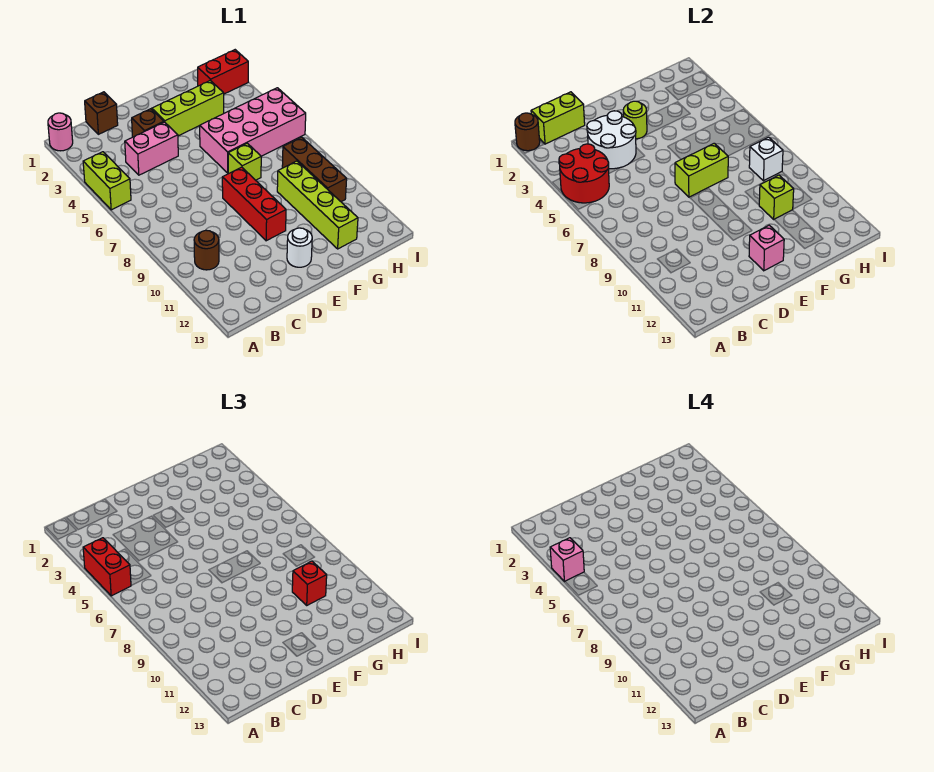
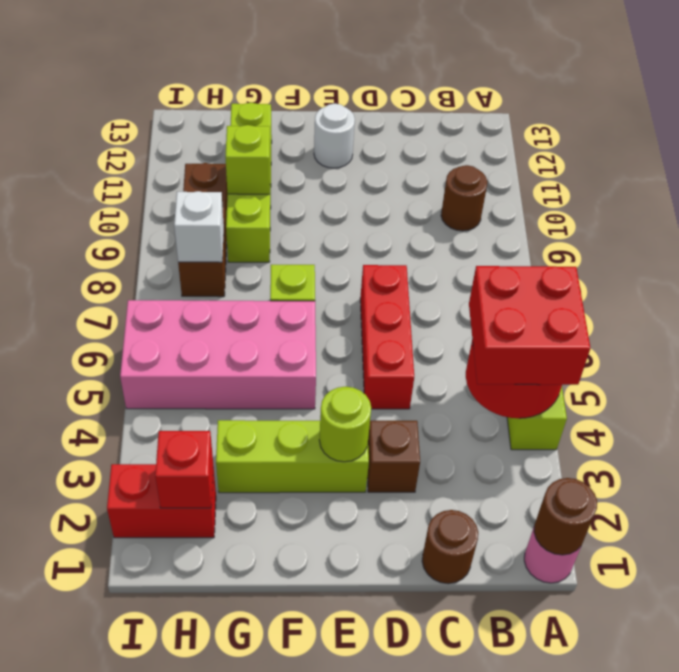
red brick A4:A5 level 3 -> red brick A4:B5 level 3
pink brick A4 level 4 -> none
lime brick B1:C1 level 2 -> none
brown brick C1 level 1 -> brown round brick C1 level 1
white round brick C3:D4 level 2 -> none
pink brick C4:D4 level 1 -> none
lime brick E7:F7 level 2 -> none
red brick E8:E10 level 1 -> red brick D5:D7 level 1
pink brick E12 level 2 -> none
red brick G10 level 3 -> red brick H2 level 2

